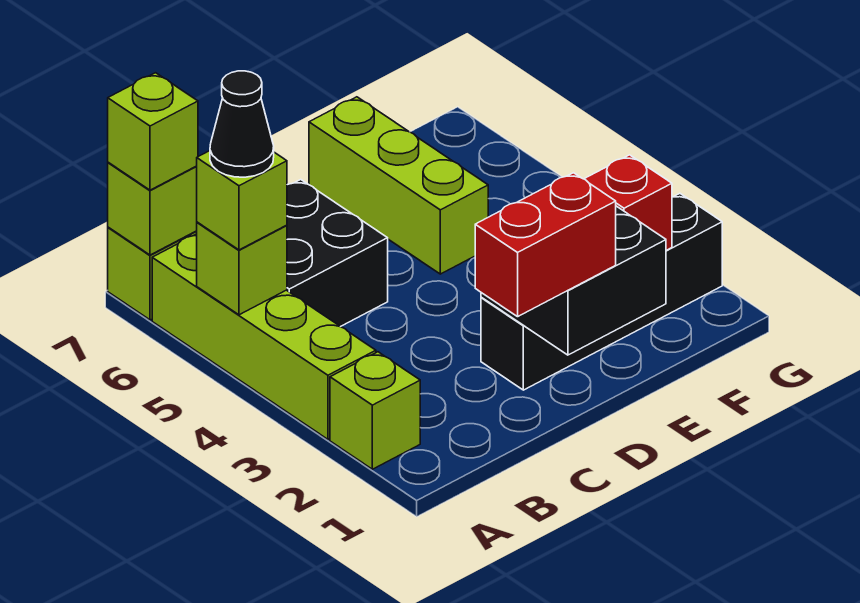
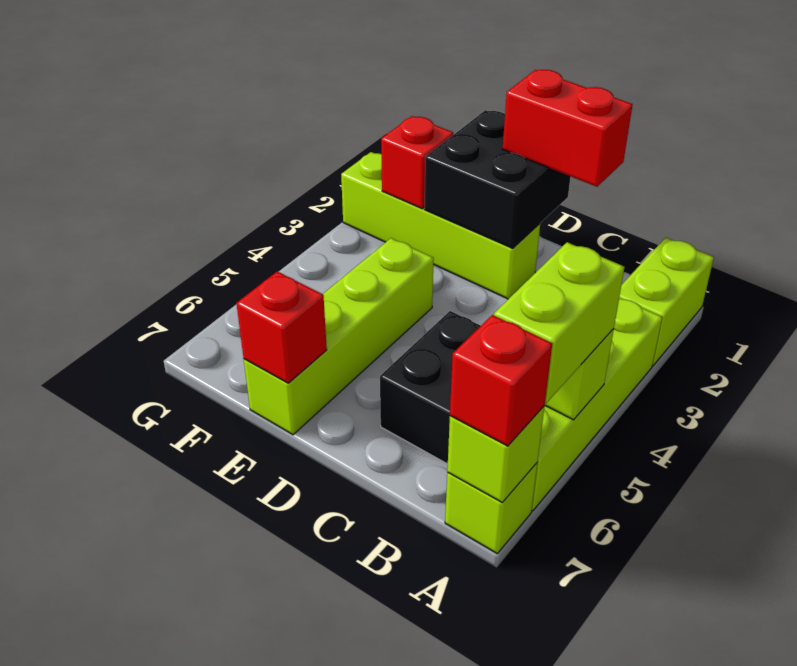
lime brick A2 level 1 -> lime brick A1:A2 level 1
lime brick A5 level 3 -> lime brick A5:A6 level 3
black cone A5 level 4 -> none
lime brick A7 level 3 -> red brick A7 level 3
black brick D2:G2 level 1 -> lime brick D2:G2 level 1
lime brick E5:E7 level 1 -> lime brick E4:E7 level 1
none -> red brick E7 level 2

